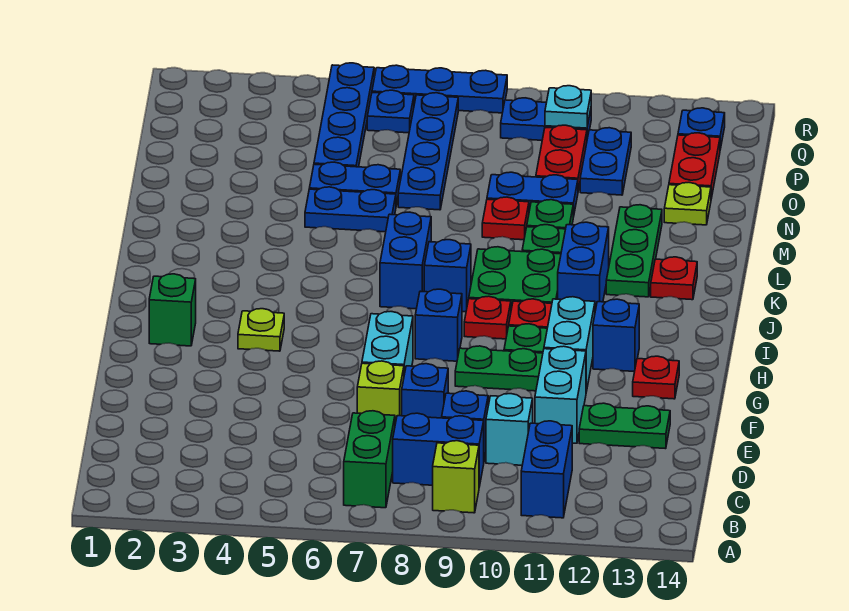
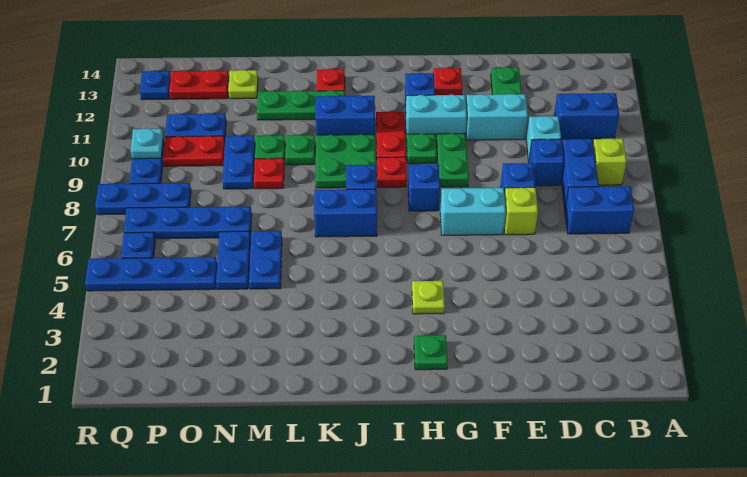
green brick B7:C7 level 1 -> blue brick B7:C7 level 1
green brick H2 level 1 -> green plate H2 level 1
blue plate R6:R8 level 1 -> blue plate P8:R8 level 1

